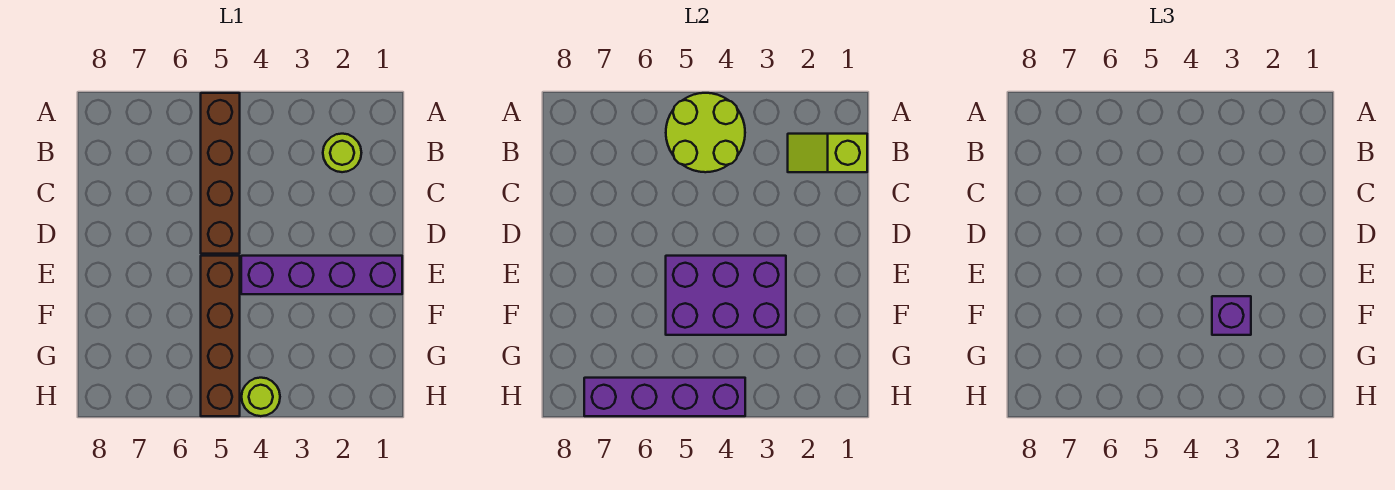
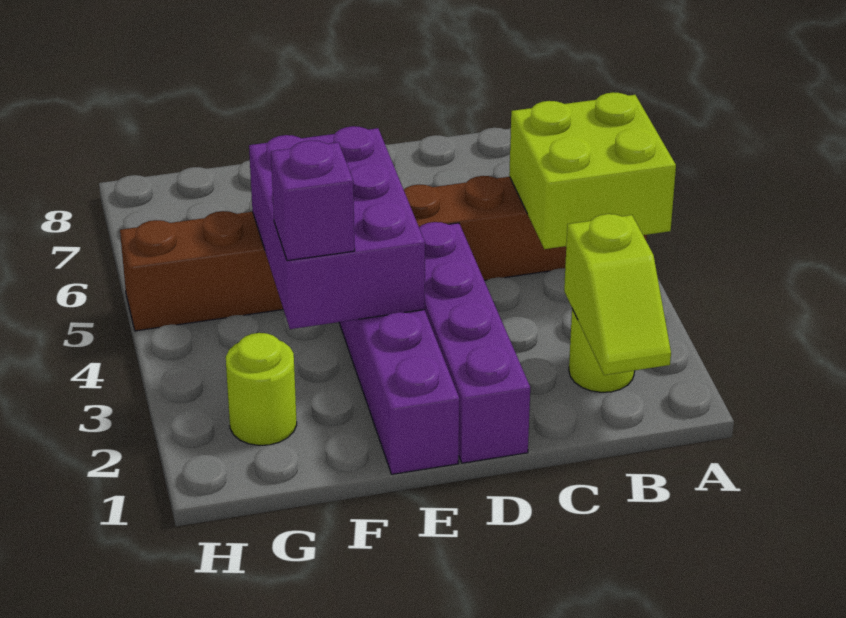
lime round brick A4:B5 level 2 -> lime brick A4:B5 level 2
lime slope B1:B2 level 2 top 1 -> lime slope B1:B2 level 2 top 2
lime round brick H4 level 1 -> lime round brick G2 level 1
purple brick H4:H7 level 2 -> purple brick D1:D4 level 1

